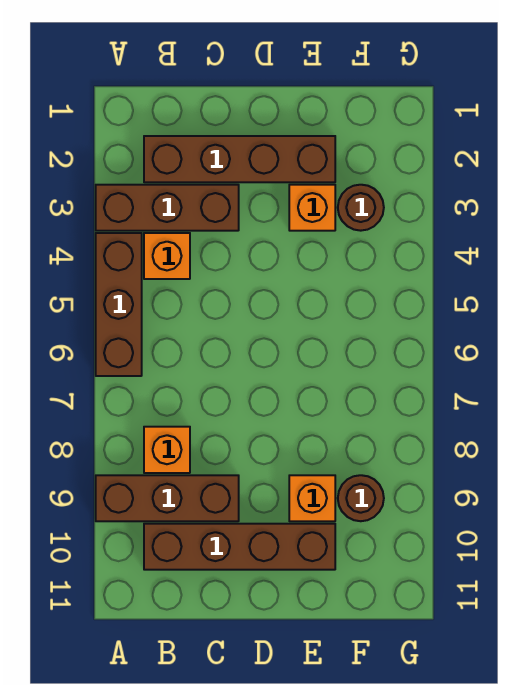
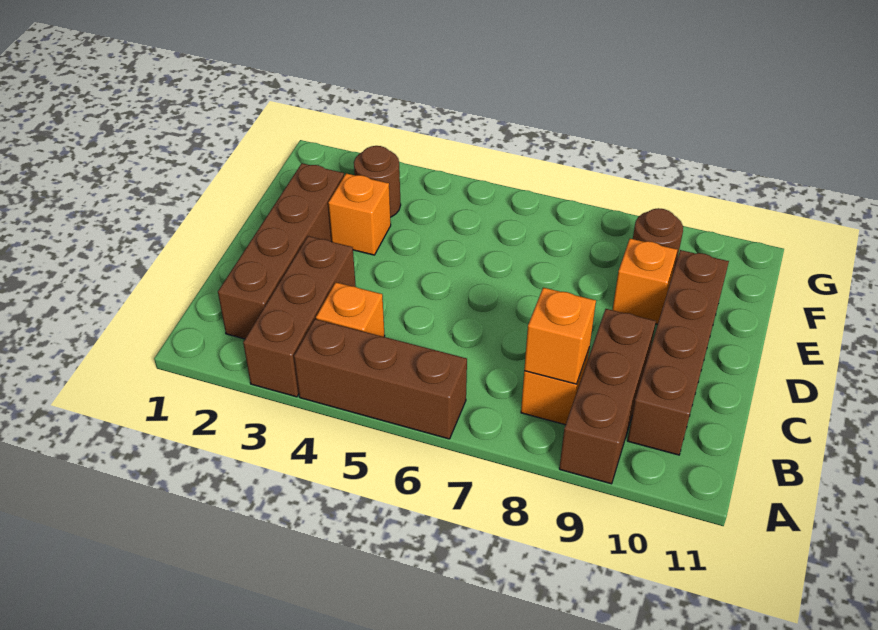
none -> orange brick B8 level 2

